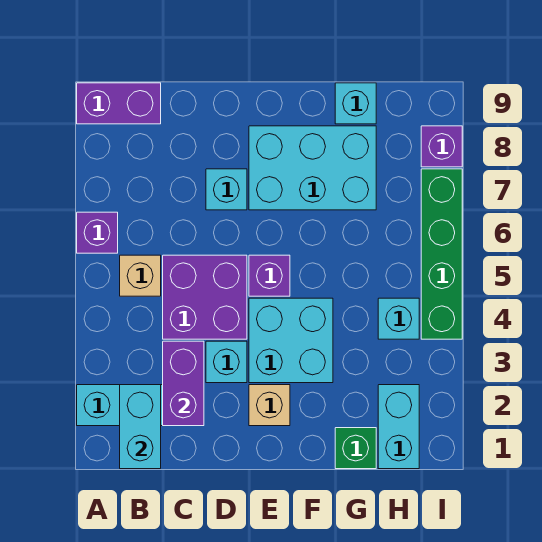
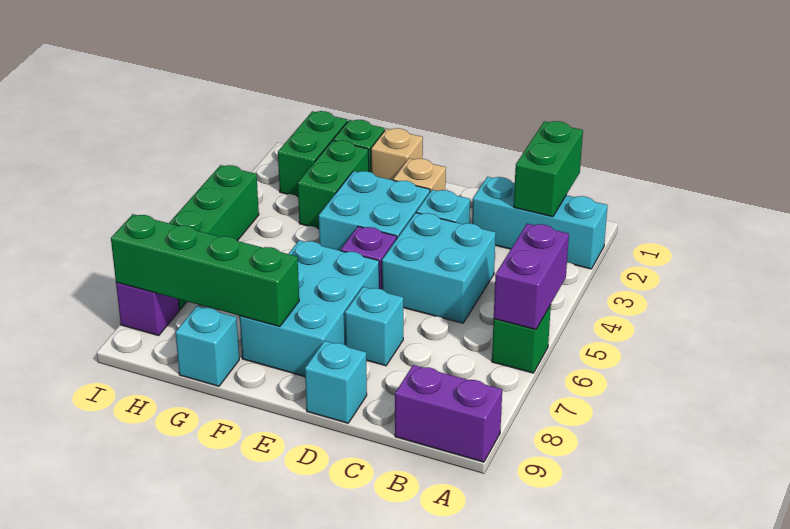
purple brick A6 level 1 -> green brick A6 level 1
cyan brick B1:B2 level 2 -> green brick B1:B2 level 2
tan brick B5 level 1 -> tan brick F1 level 1
purple brick C2:C3 level 2 -> purple brick A5:A6 level 2
purple brick C4:D5 level 1 -> cyan brick C4:D5 level 1
cyan brick E7:G8 level 1 -> cyan brick E6:F8 level 1
none -> green brick F8:I8 level 2
none -> green brick G2:G3 level 1
cyan brick H1:H2 level 1 -> green brick H1:H2 level 1
cyan brick H4 level 1 -> cyan brick D9 level 1

